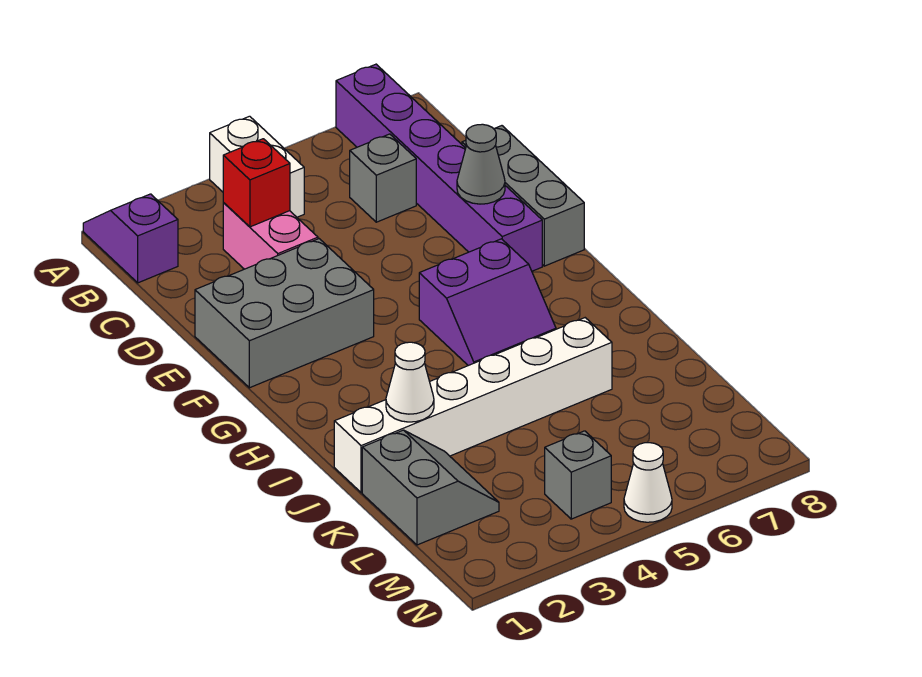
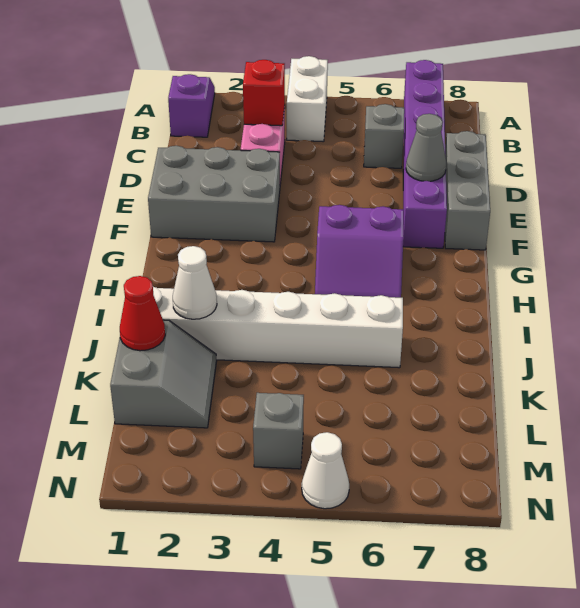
none -> red cone K1 level 2

